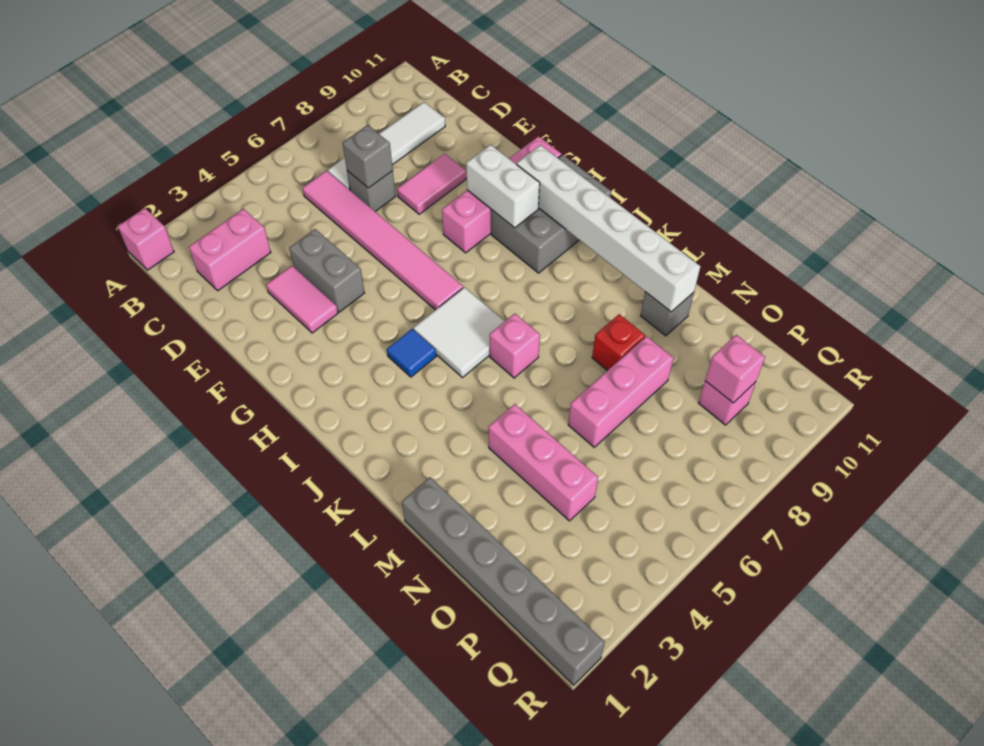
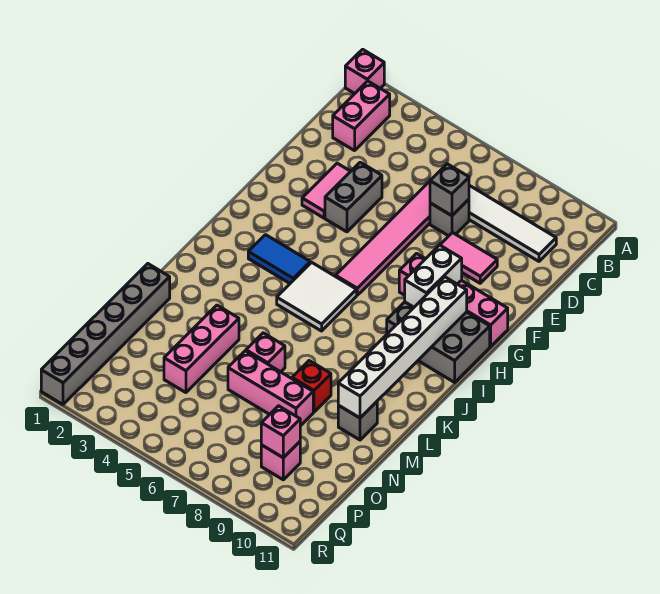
pink brick C2:C3 level 1 -> pink brick B2:C2 level 1
blue tile I4 level 1 -> blue tile I3:I4 level 1
pink brick K6 level 1 -> pink brick M6 level 1

